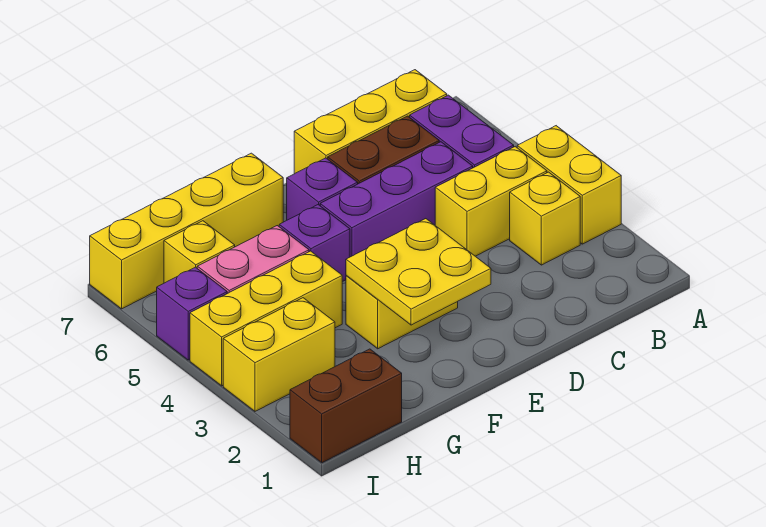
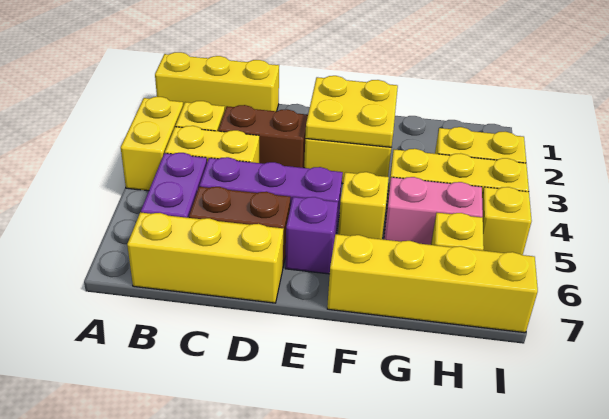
none -> yellow brick A1:C1 level 1
purple brick F5 level 1 -> yellow brick F5 level 1
brown brick H1:I1 level 1 -> brown brick C3:D3 level 1
purple brick I5 level 1 -> yellow brick I5 level 1

